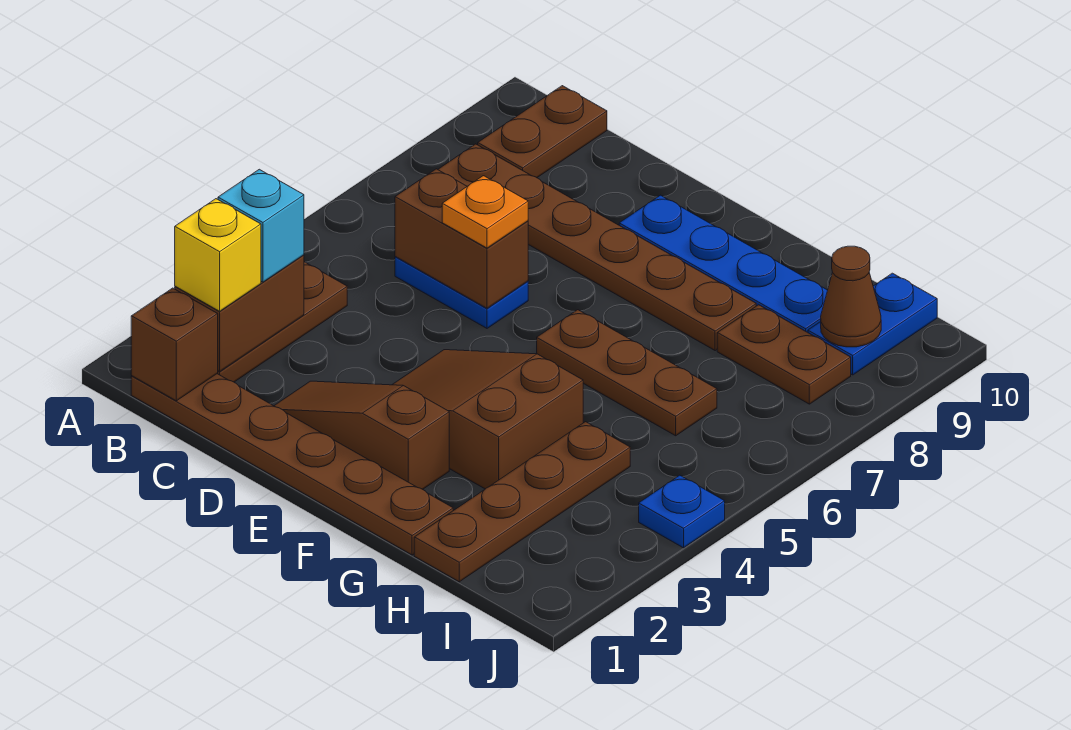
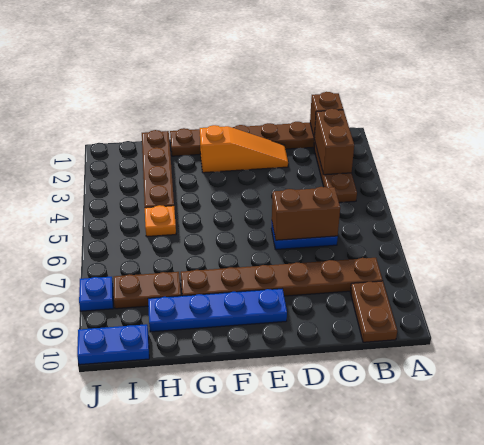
yellow brick B2 level 3 -> none
cyan brick B3 level 3 -> none
brown slope D2:F2 level 1 top F -> orange slope D2:F2 level 1 top F
orange plate D6 level 3 -> orange plate H5 level 1
brown slope E3:G4 level 1 top G -> none
brown plate F6:H6 level 1 -> none
blue plate I9:I10 level 1 -> blue plate I10:J10 level 1
brown cone I9 level 2 -> none
blue plate J4 level 1 -> blue plate J8 level 1

